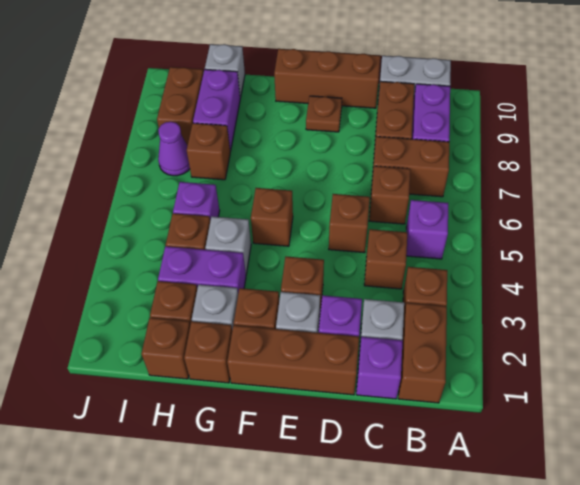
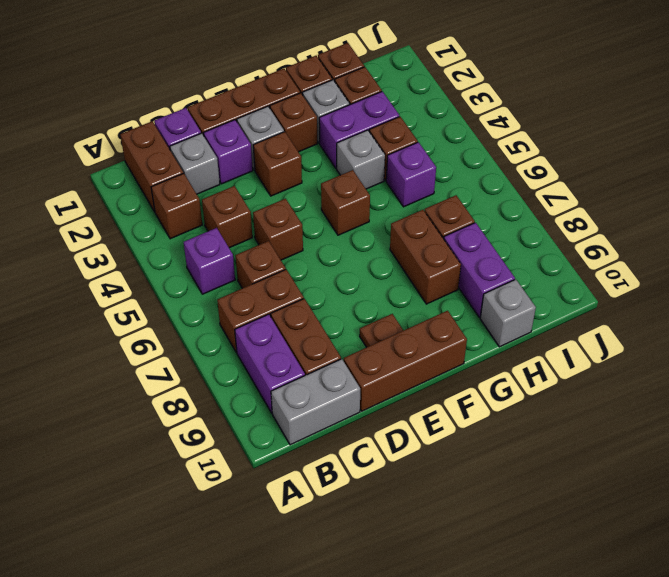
purple cone I7 level 1 -> none
brown brick I8:I9 level 1 -> brown brick G7:G8 level 1

